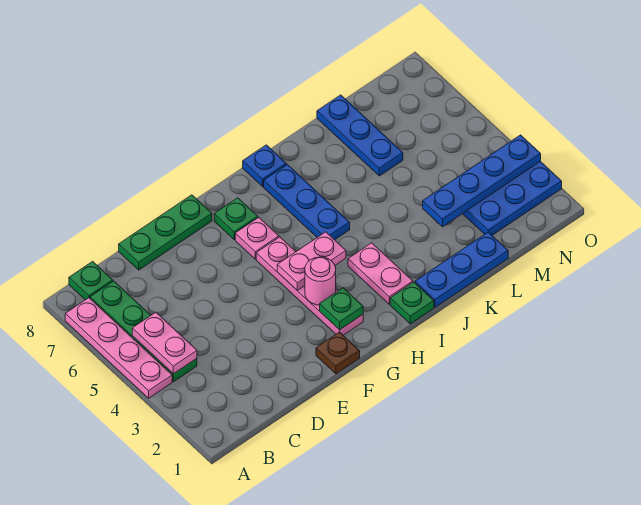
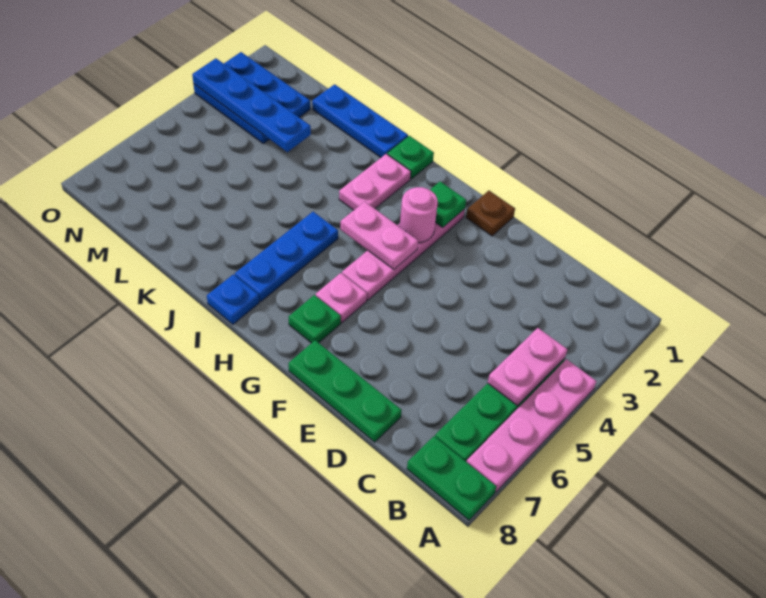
green plate B8 level 1 -> green plate A8:B8 level 1
blue plate L6:L8 level 1 -> none

